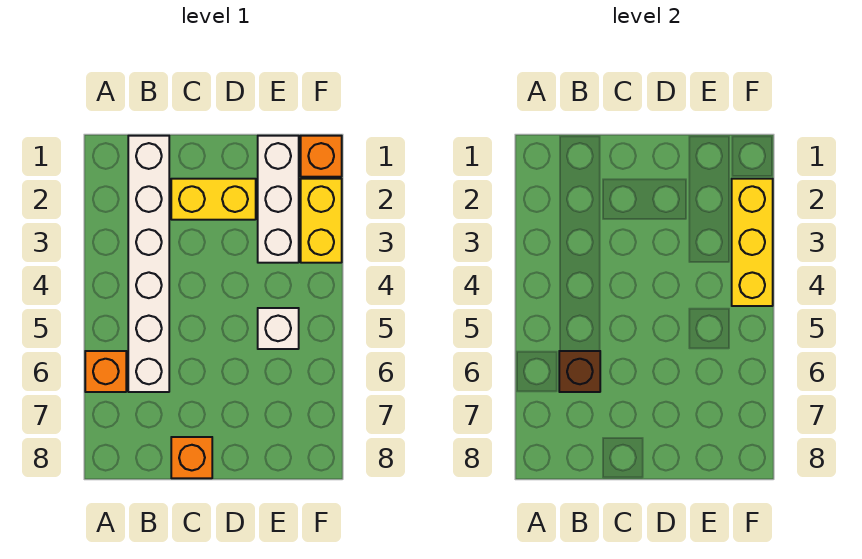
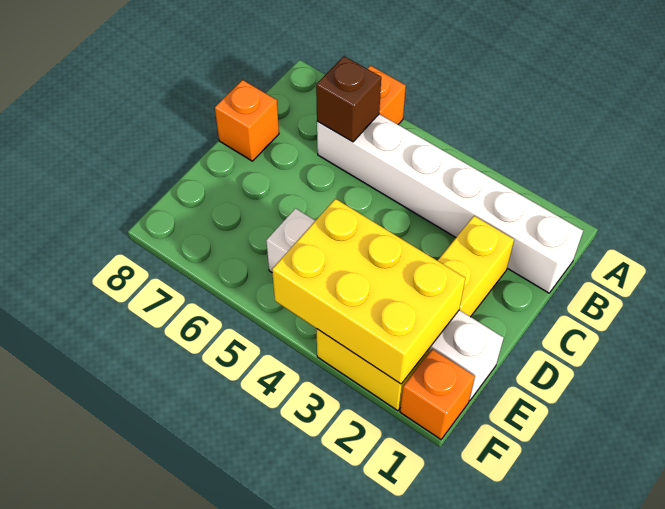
yellow brick F2:F4 level 2 -> yellow brick E2:F4 level 2

